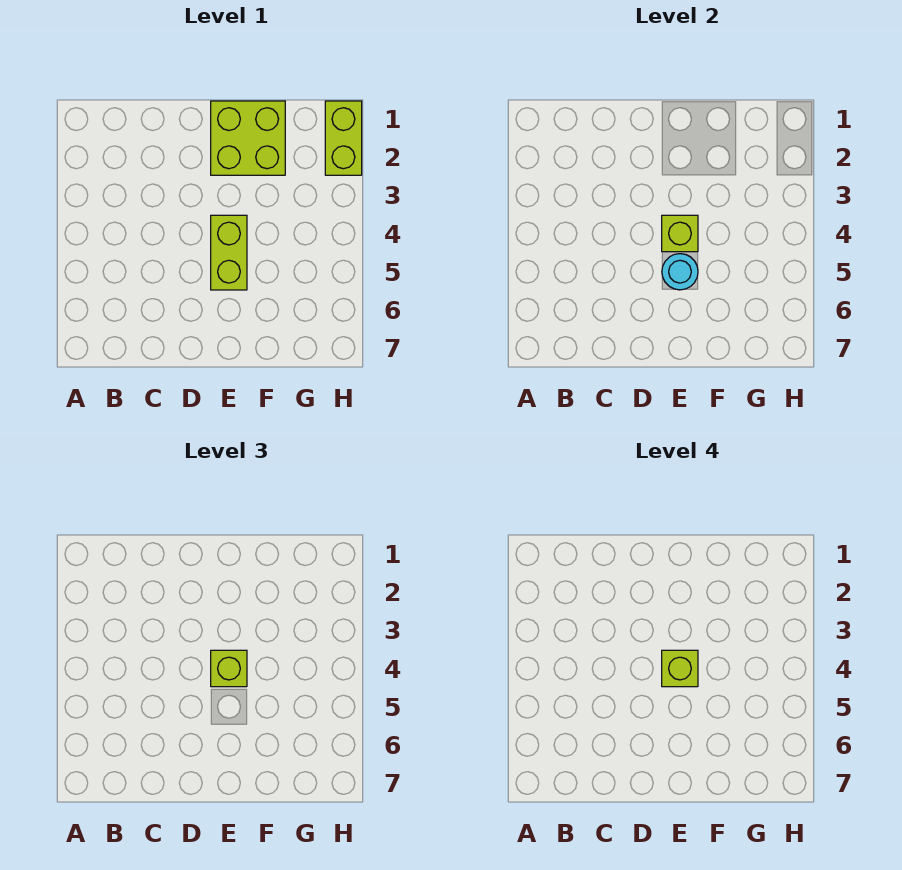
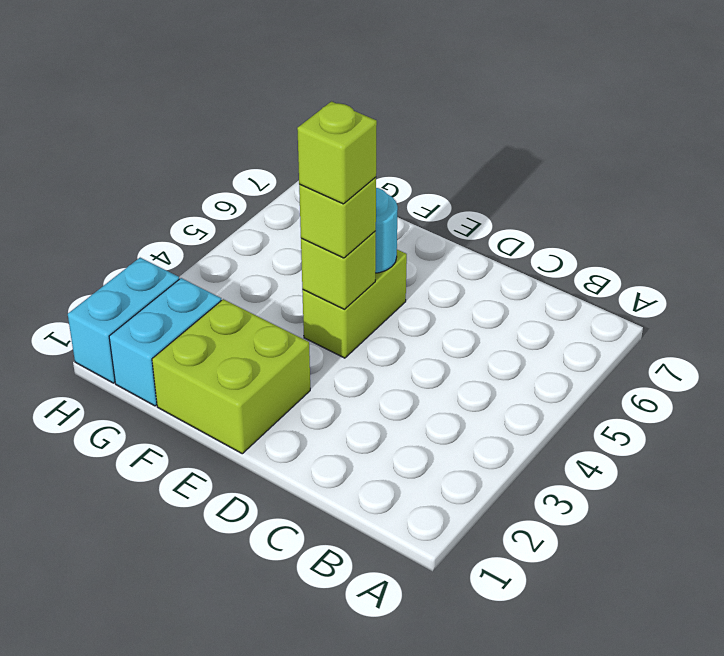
none -> cyan brick G1:G2 level 1
lime brick H1:H2 level 1 -> cyan brick H1:H2 level 1

